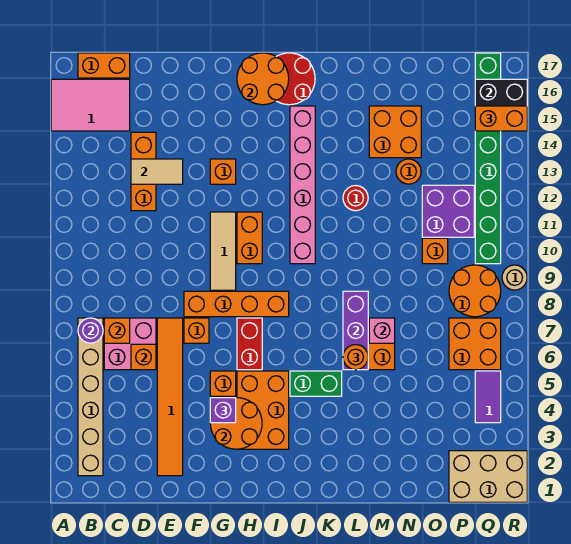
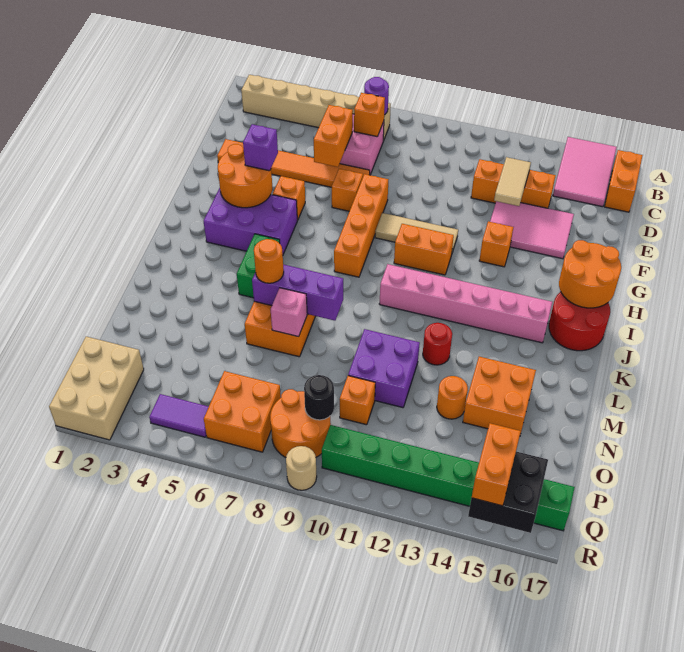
orange brick D6 level 2 -> orange brick D6:E6 level 2
none -> pink tile E13:F15 level 1
orange brick H3:I5 level 1 -> purple brick H3:I5 level 1
red brick H6:H7 level 1 -> none
purple brick O11:P12 level 1 -> purple brick M10:N11 level 1
none -> black round brick P9 level 2

